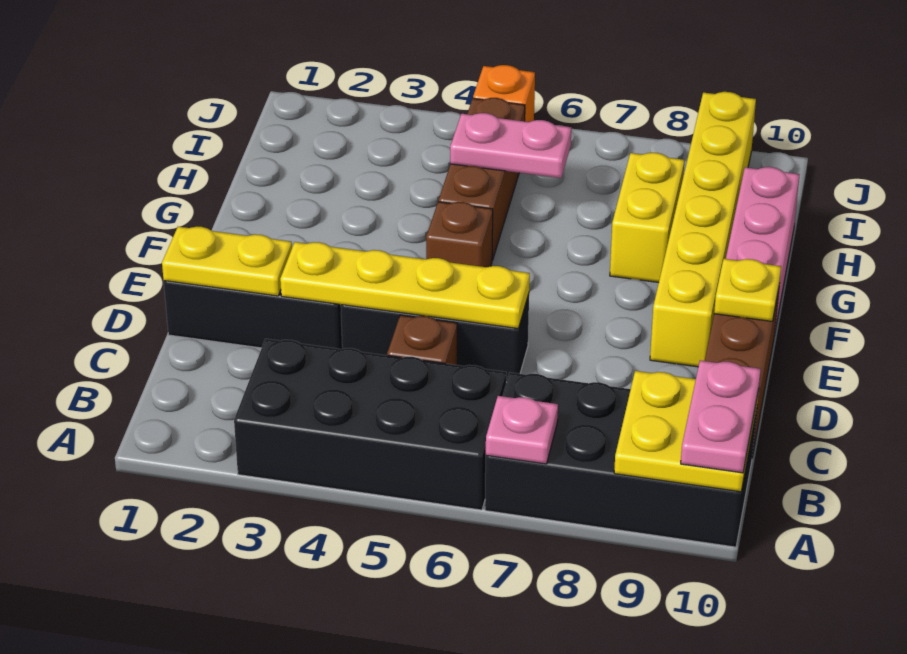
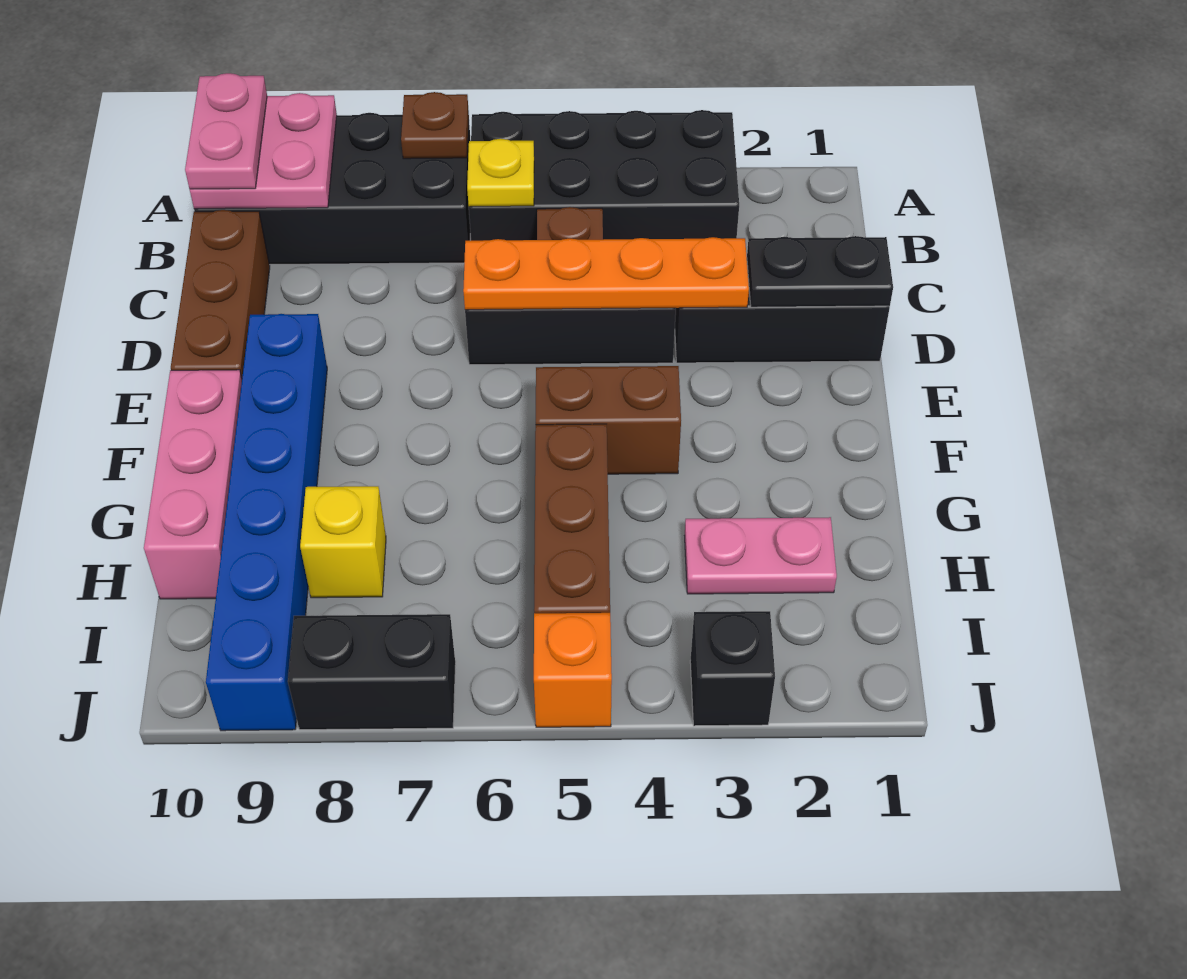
pink plate A7 level 2 -> brown plate A7 level 2
yellow plate A9:B10 level 2 -> pink plate A9:B10 level 2
yellow plate D1:D2 level 2 -> black plate D1:D2 level 2
yellow plate D3:D6 level 2 -> orange plate D3:D6 level 2
yellow brick E9:J9 level 1 -> blue brick E9:J9 level 1
yellow plate E10 level 2 -> yellow plate B6 level 2
brown brick F5 level 1 -> brown brick F4:F5 level 1
yellow brick G8:H8 level 1 -> yellow brick H8 level 1
pink plate H5:H6 level 2 -> pink plate H2:H3 level 1
none -> black brick J3 level 1
none -> black brick J7:J8 level 1

